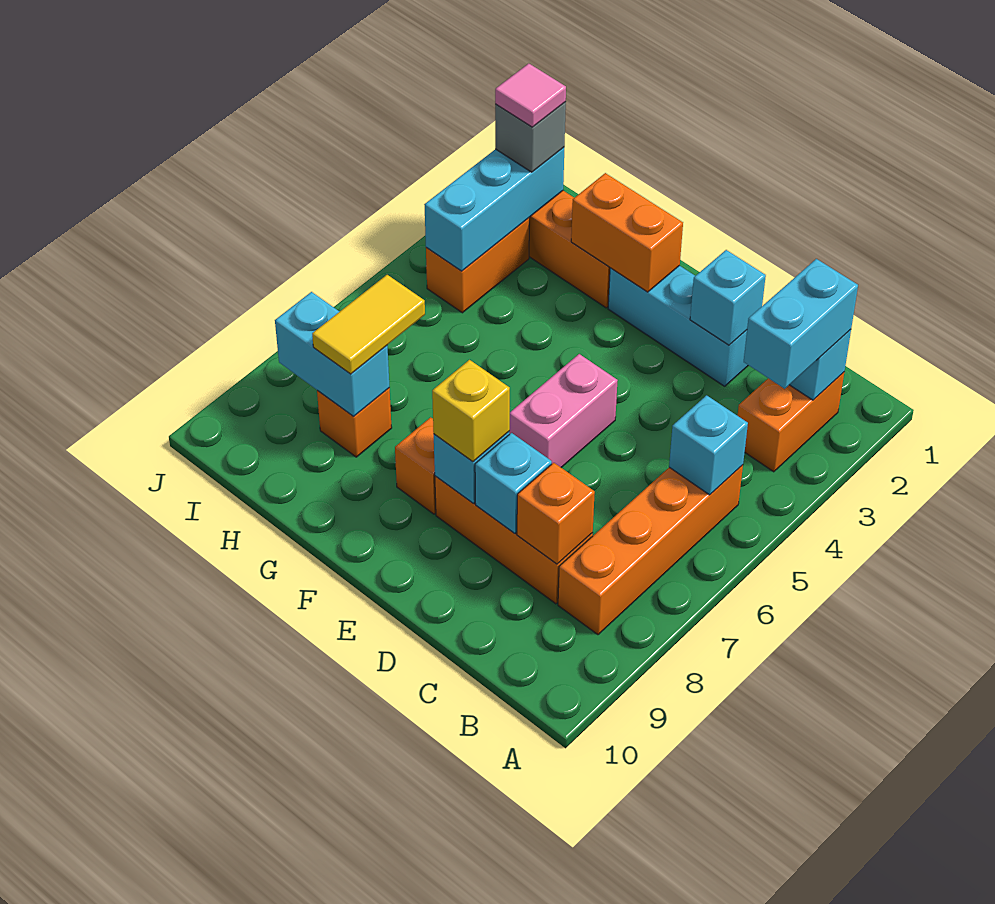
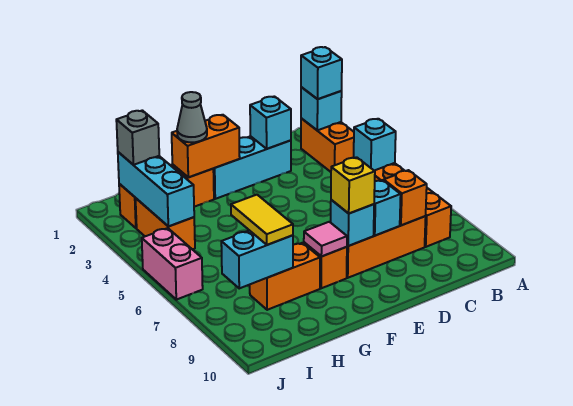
cyan brick B2:B3 level 3 -> cyan brick B2 level 3
pink brick E5:E6 level 1 -> pink brick J5:J6 level 1
none -> grey cone G2 level 3
orange brick H8 level 1 -> orange brick G8:H8 level 1
pink tile I2 level 4 -> pink tile F8 level 2

